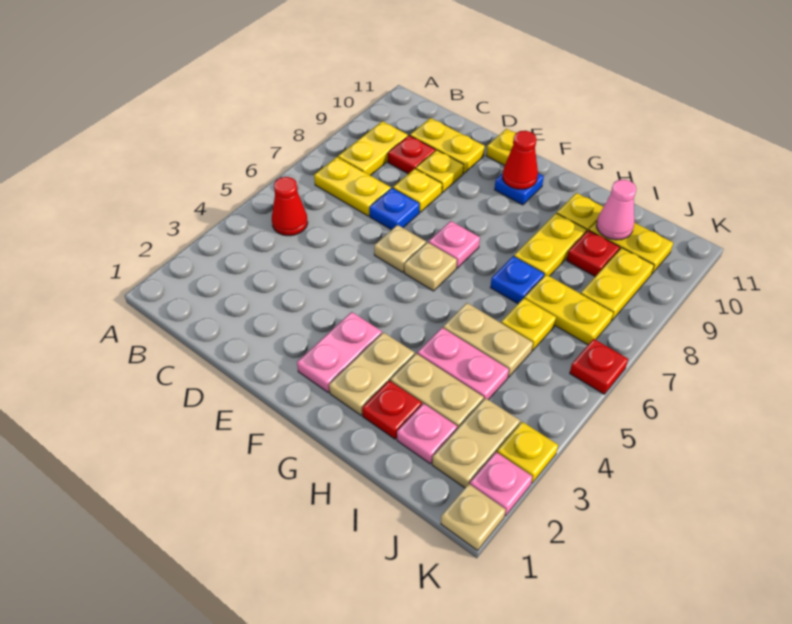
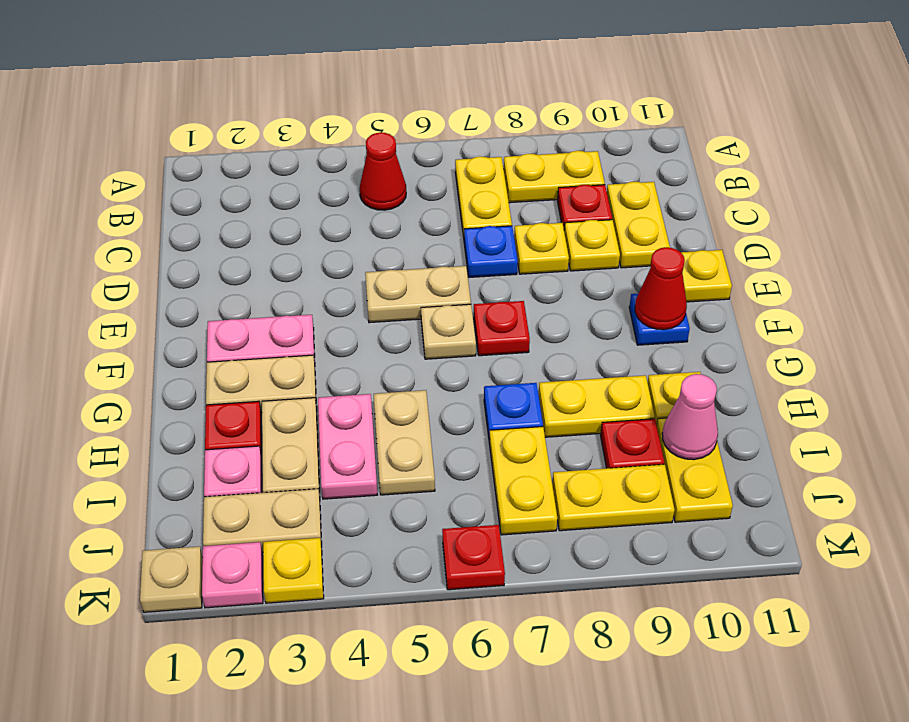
tan plate E6 level 1 -> tan plate E5:E6 level 1
pink plate F7 level 1 -> red plate F7 level 1
yellow plate I6 level 1 -> none

